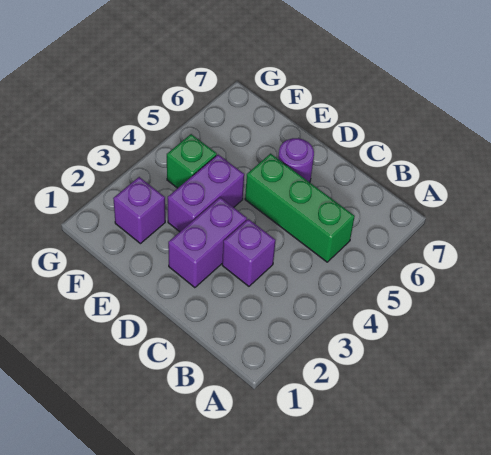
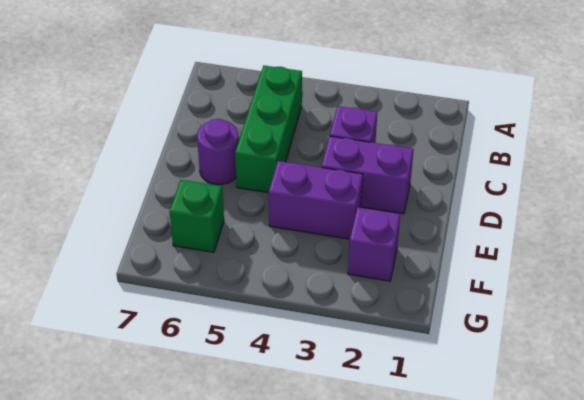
green brick F4 level 1 -> green brick F6 level 1

